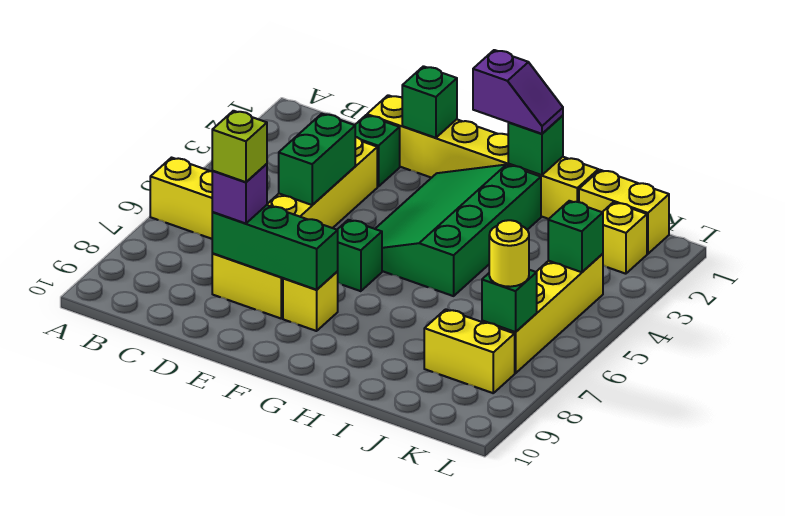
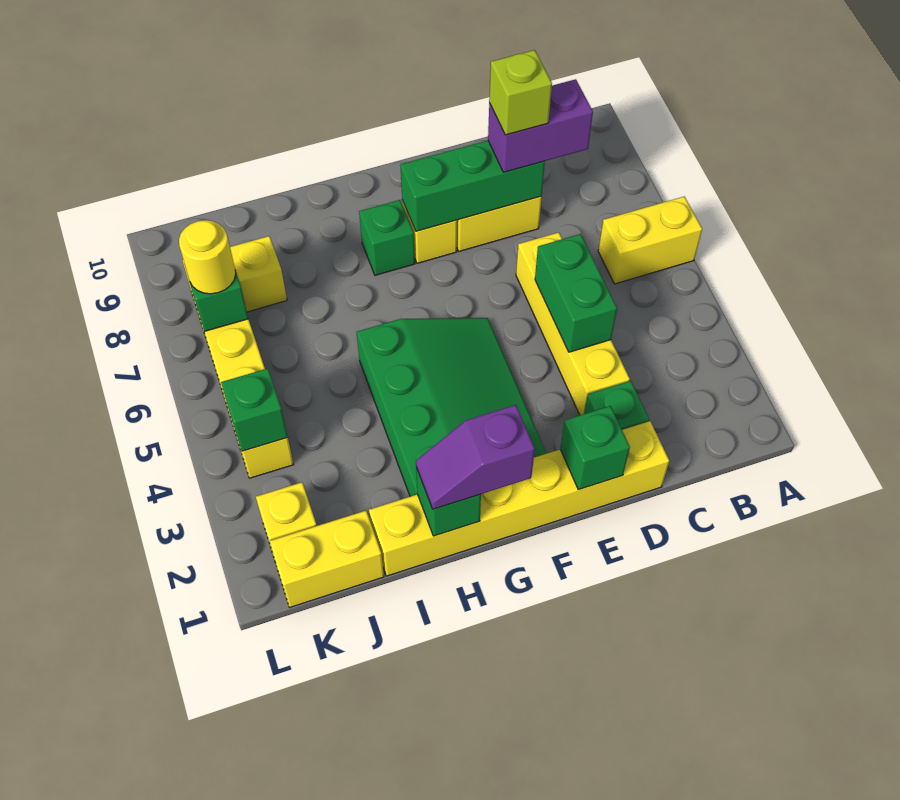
purple brick D8 level 3 -> purple brick C8:D8 level 3
green brick F6 level 1 -> green brick G8 level 1

